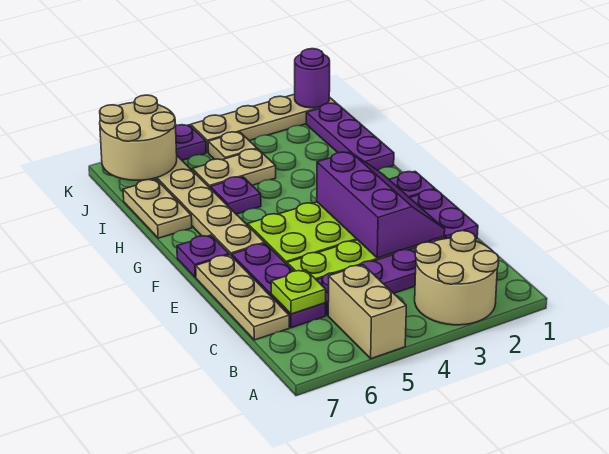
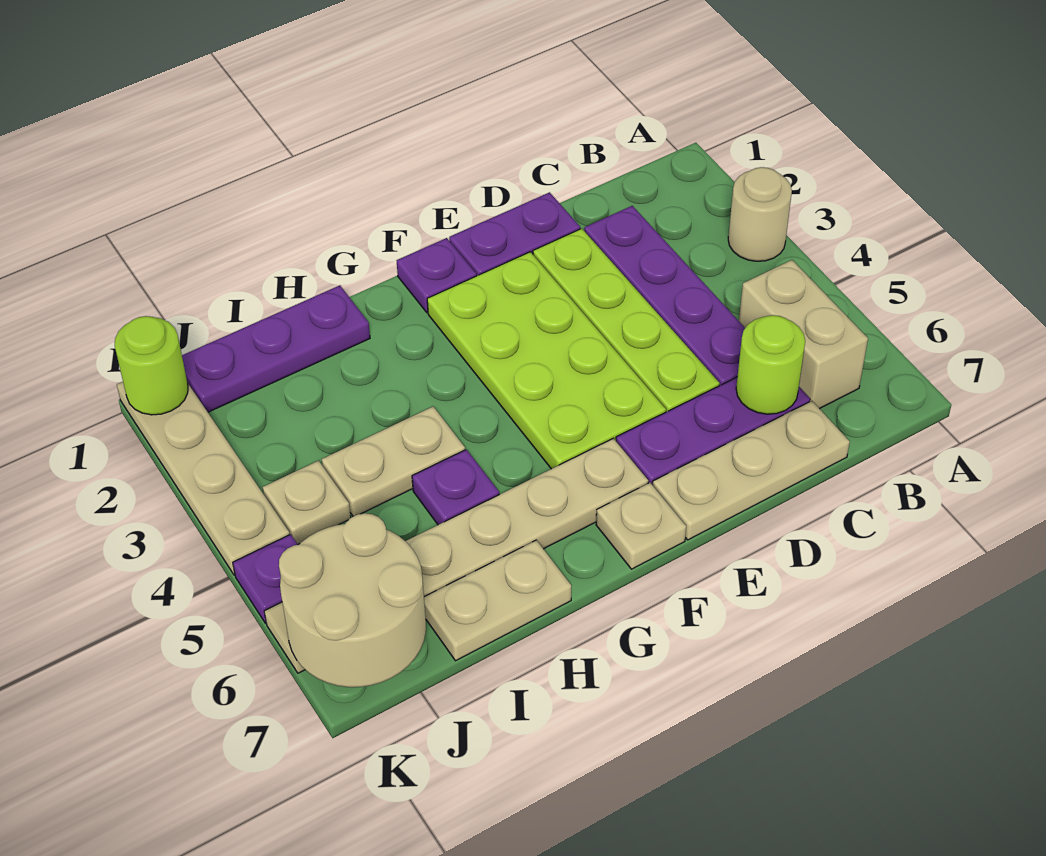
tan round brick A2:B3 level 1 -> tan round brick A3 level 1
tan brick A5:B5 level 1 -> tan brick B5:B6 level 1
lime plate C6 level 2 -> lime round brick C6 level 2
purple slope D2:F3 level 2 top 3 -> none
purple plate F7 level 1 -> tan plate F7 level 1
tan plate I4:I5 level 1 -> tan plate H4:I4 level 1
purple round brick K1 level 2 -> lime round brick K1 level 2

